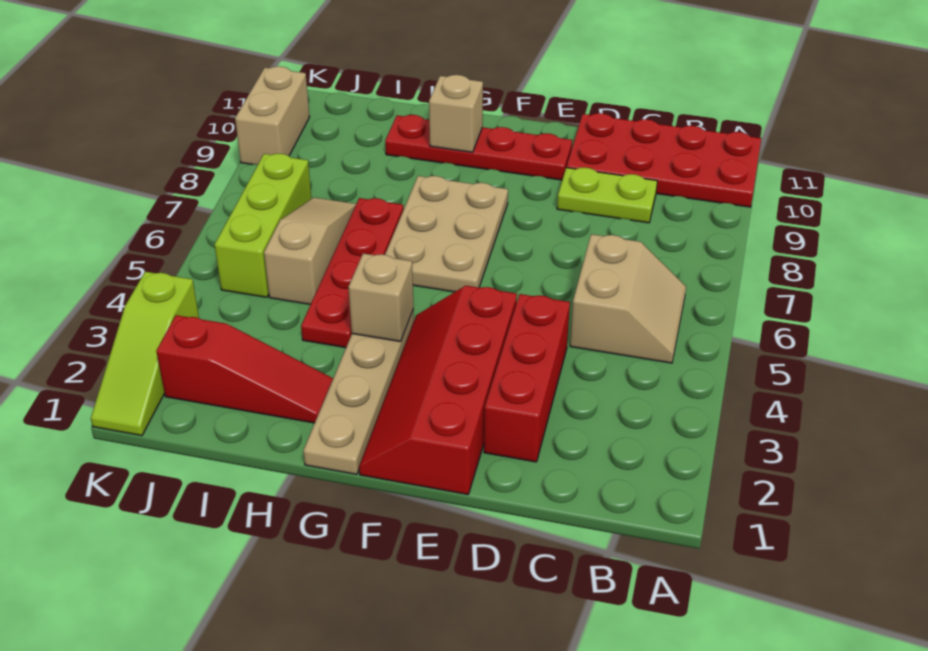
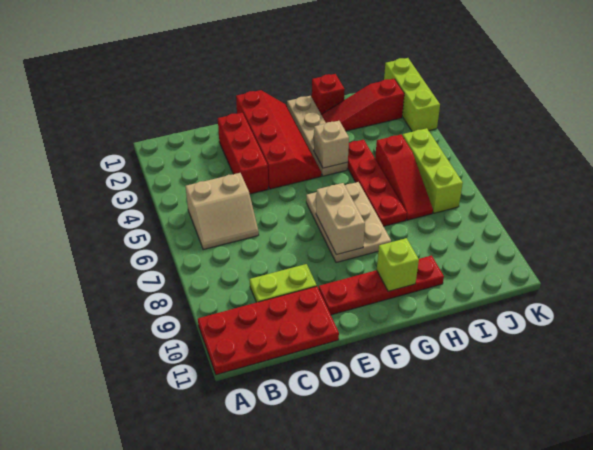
tan slope B5:C6 level 1 top C -> tan slope B5:C6 level 1 top 5
tan brick G10 level 2 -> lime brick G10 level 2
none -> red brick H1 level 1
tan slope I5:I7 level 1 top 5 -> red slope I5:I7 level 1 top 5
lime slope K1:K3 level 1 top 3 -> lime brick K1:K3 level 1
tan brick K9:K10 level 1 -> tan brick F7:F8 level 2

